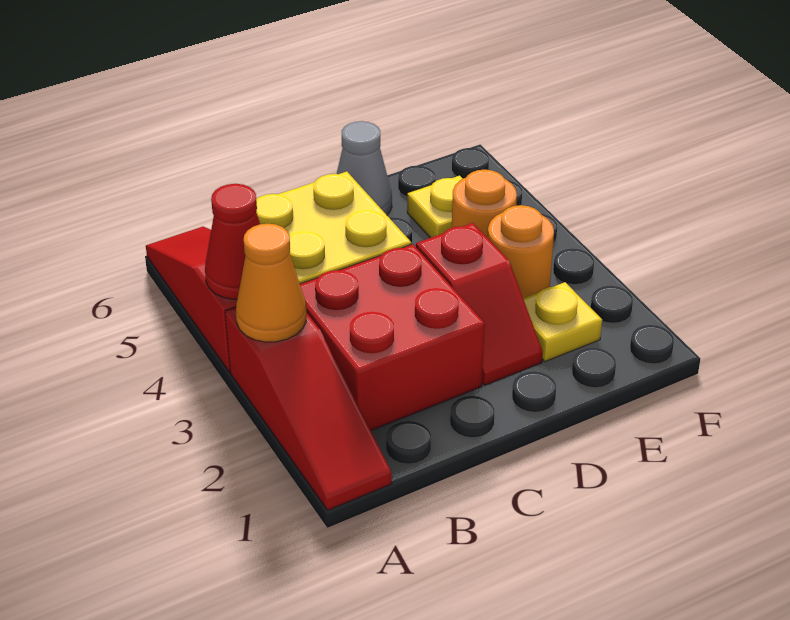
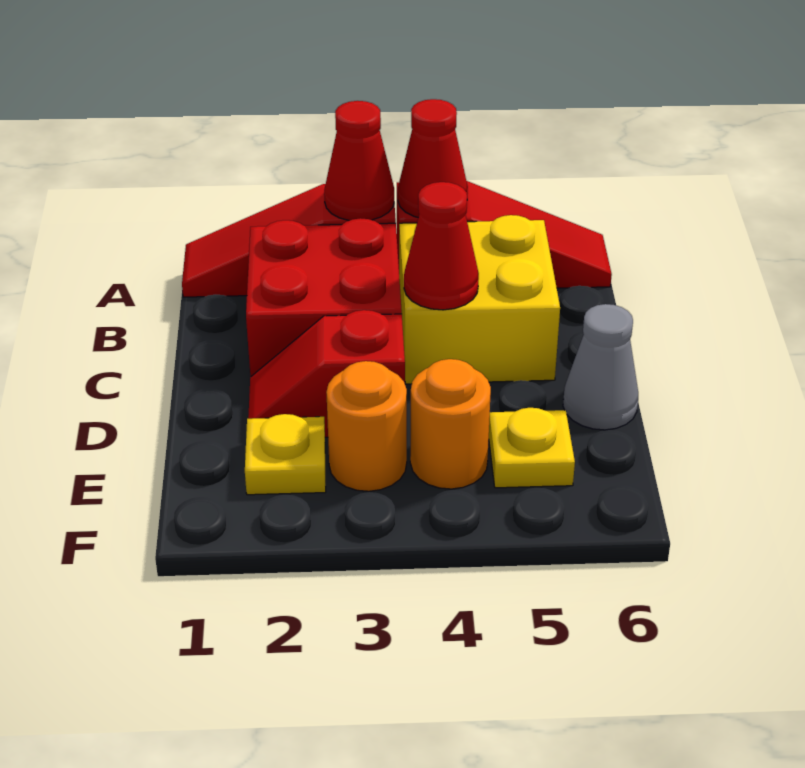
orange cone A3 level 2 -> red cone A3 level 2
none -> red cone C4 level 2

